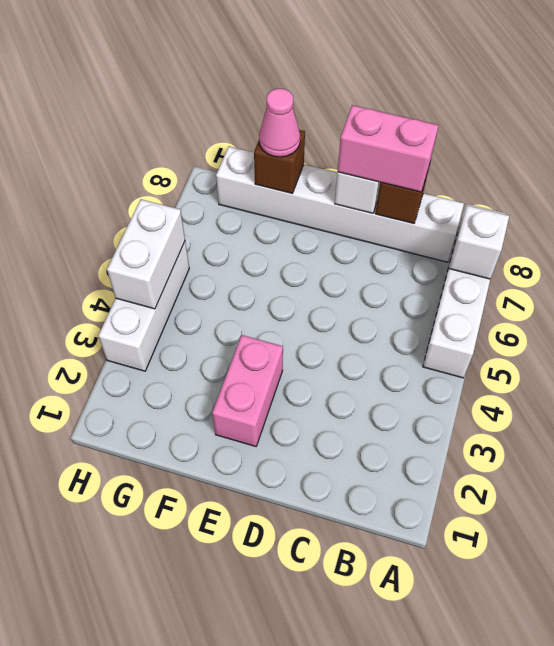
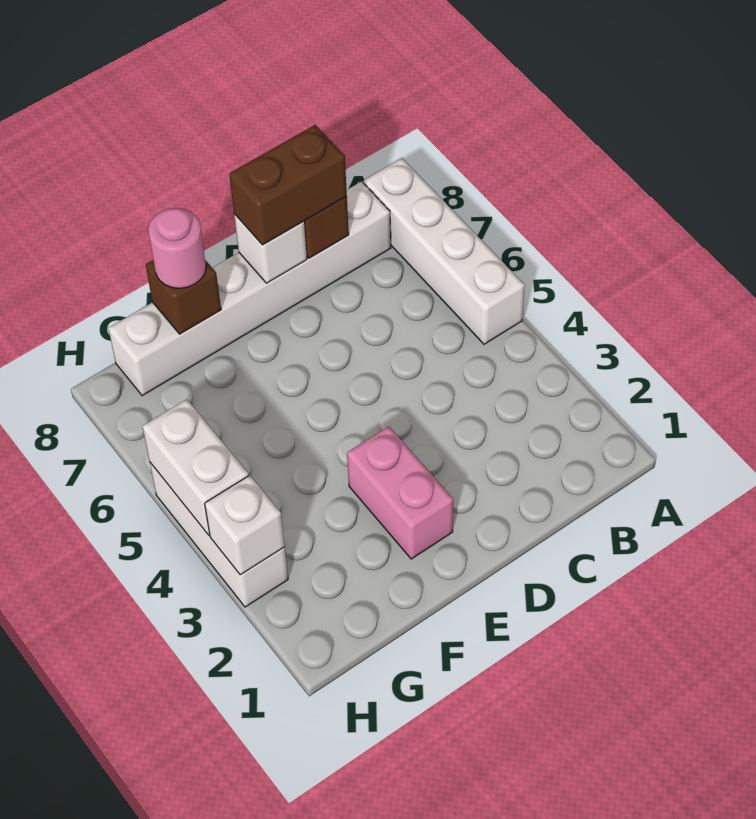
white brick A7 level 2 -> white brick H3 level 2
pink brick C8:D8 level 3 -> brown brick C8:D8 level 3
pink cone F8 level 3 -> pink round brick F8 level 3

